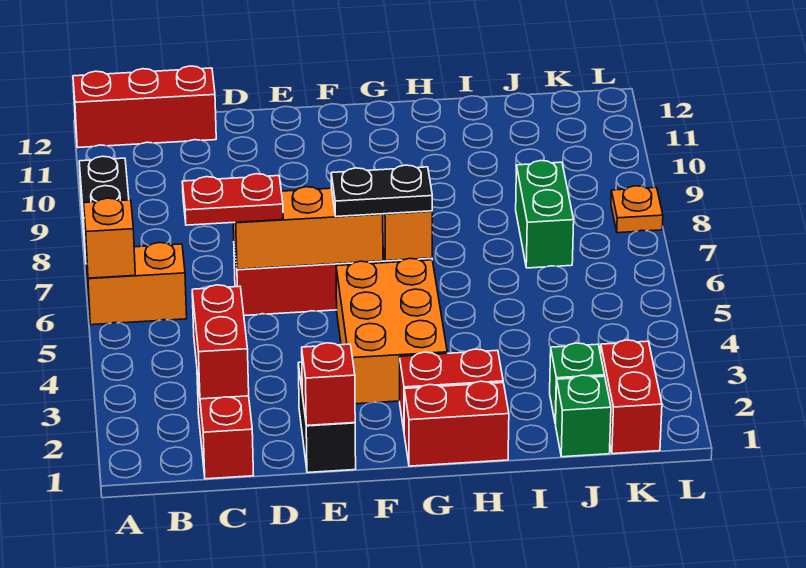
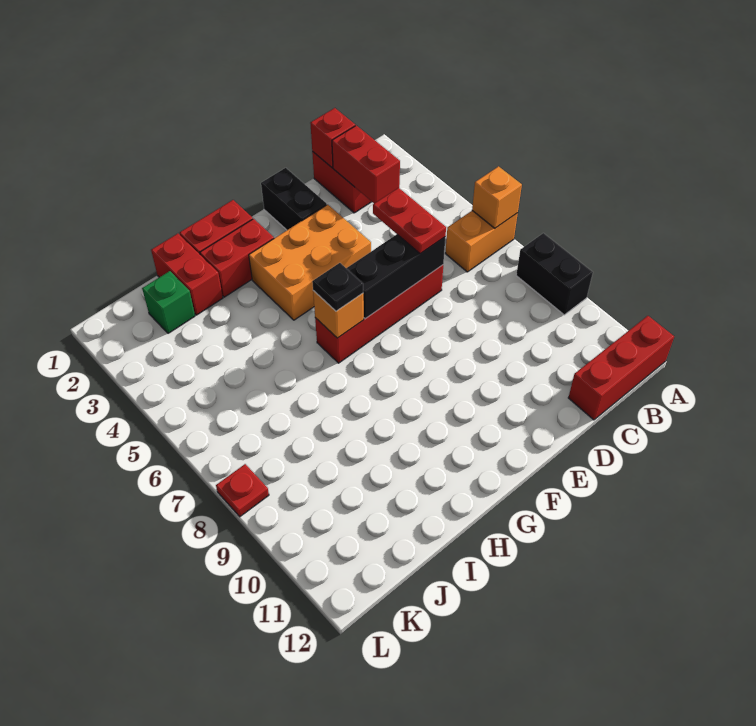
red plate C6:D6 level 3 -> red plate D5:D6 level 3
orange brick D6:F6 level 2 -> black brick D6:F6 level 2
red brick E1 level 2 -> red brick C1 level 2
orange brick F3:G5 level 1 -> orange brick E3:G4 level 1
black plate F6:G6 level 3 -> black plate G6 level 3
green brick J1 level 1 -> none
green brick J7:J8 level 1 -> none
red brick K1:K2 level 1 -> red brick I1:I2 level 1
orange plate L8 level 1 -> red plate L8 level 1

